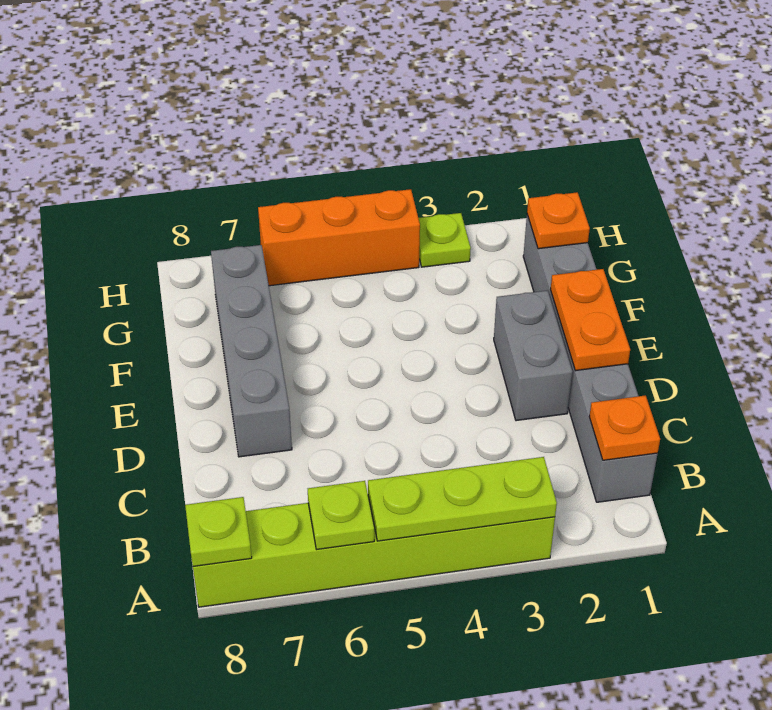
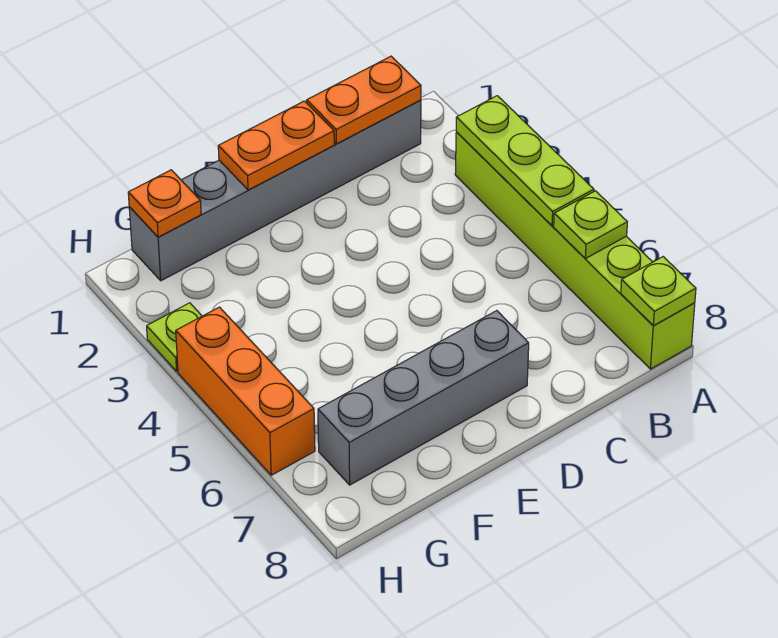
orange plate B1 level 2 -> orange plate B1:C1 level 2
grey brick D2:E2 level 1 -> none

